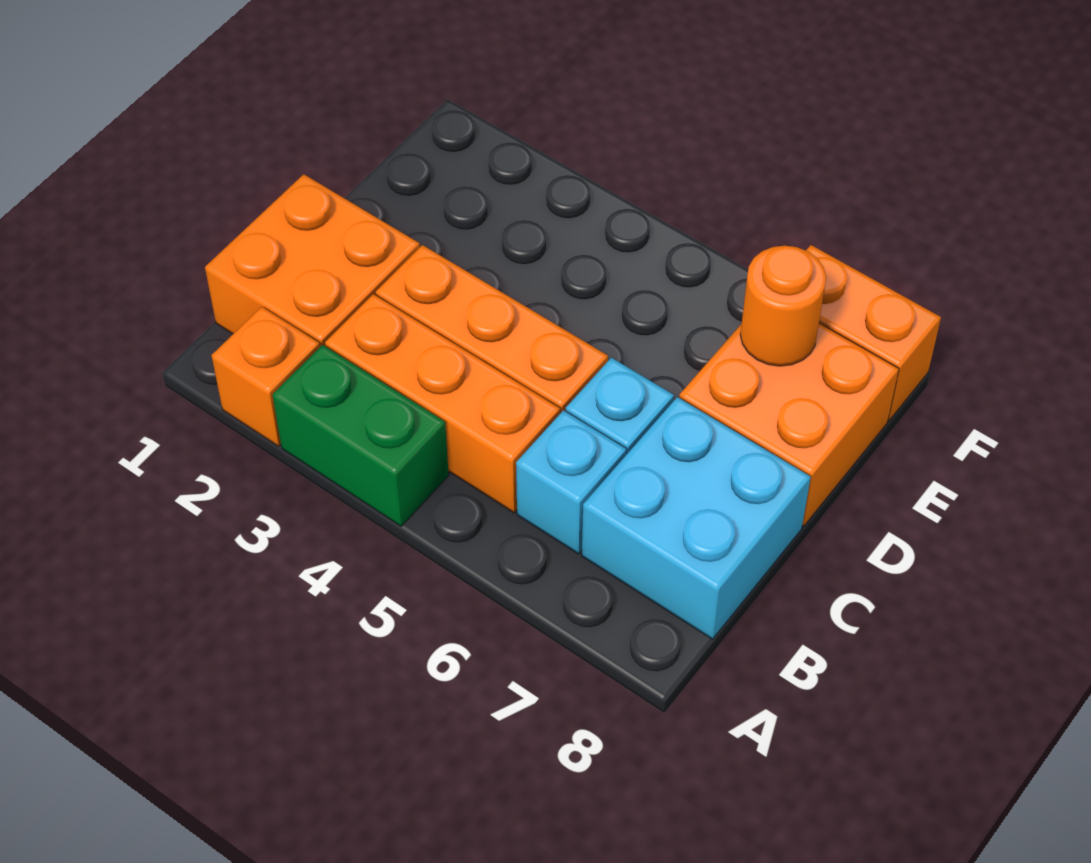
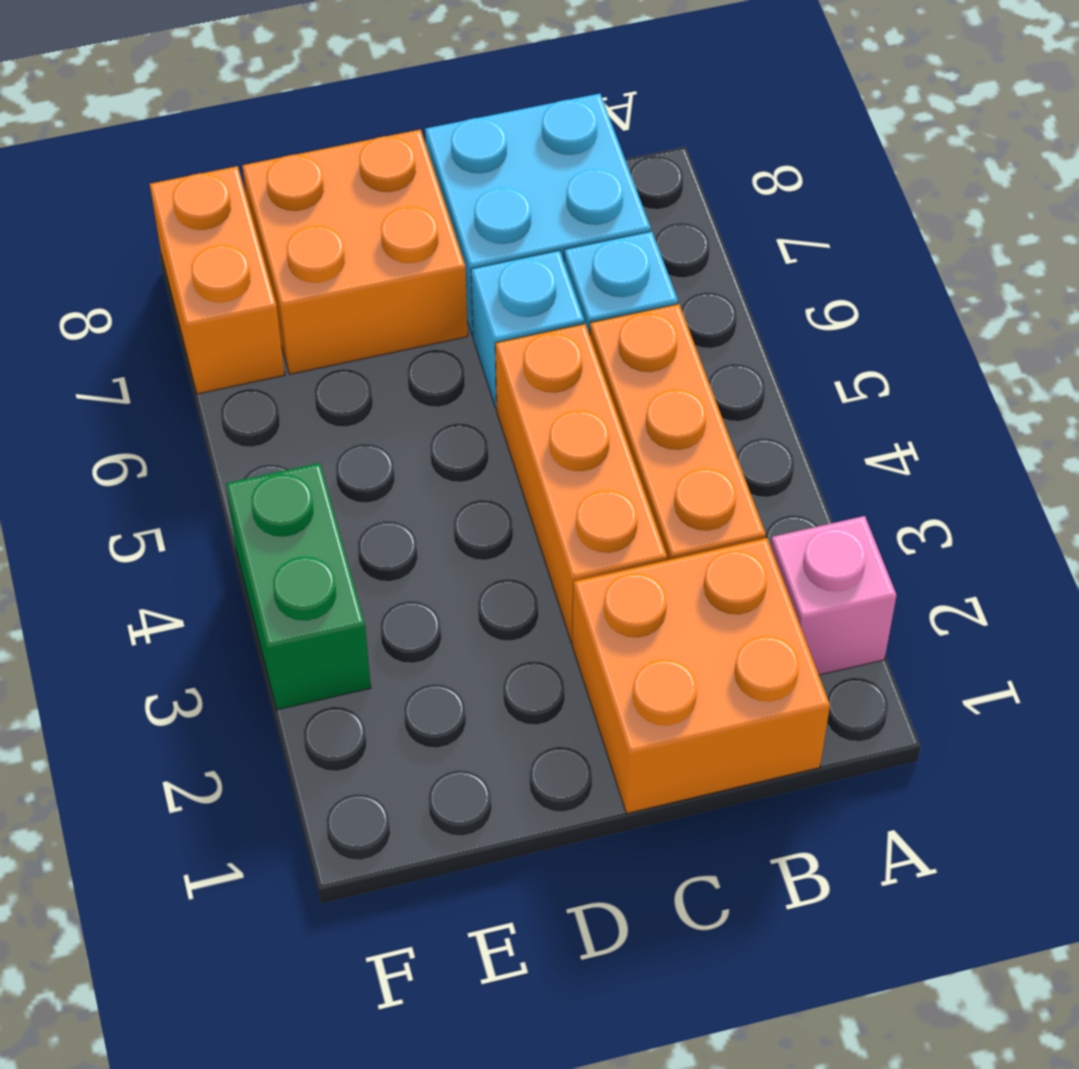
orange brick A2 level 1 -> pink brick A2 level 1
green brick A3:A4 level 1 -> green brick F3:F4 level 1
orange round brick E7 level 2 -> none

